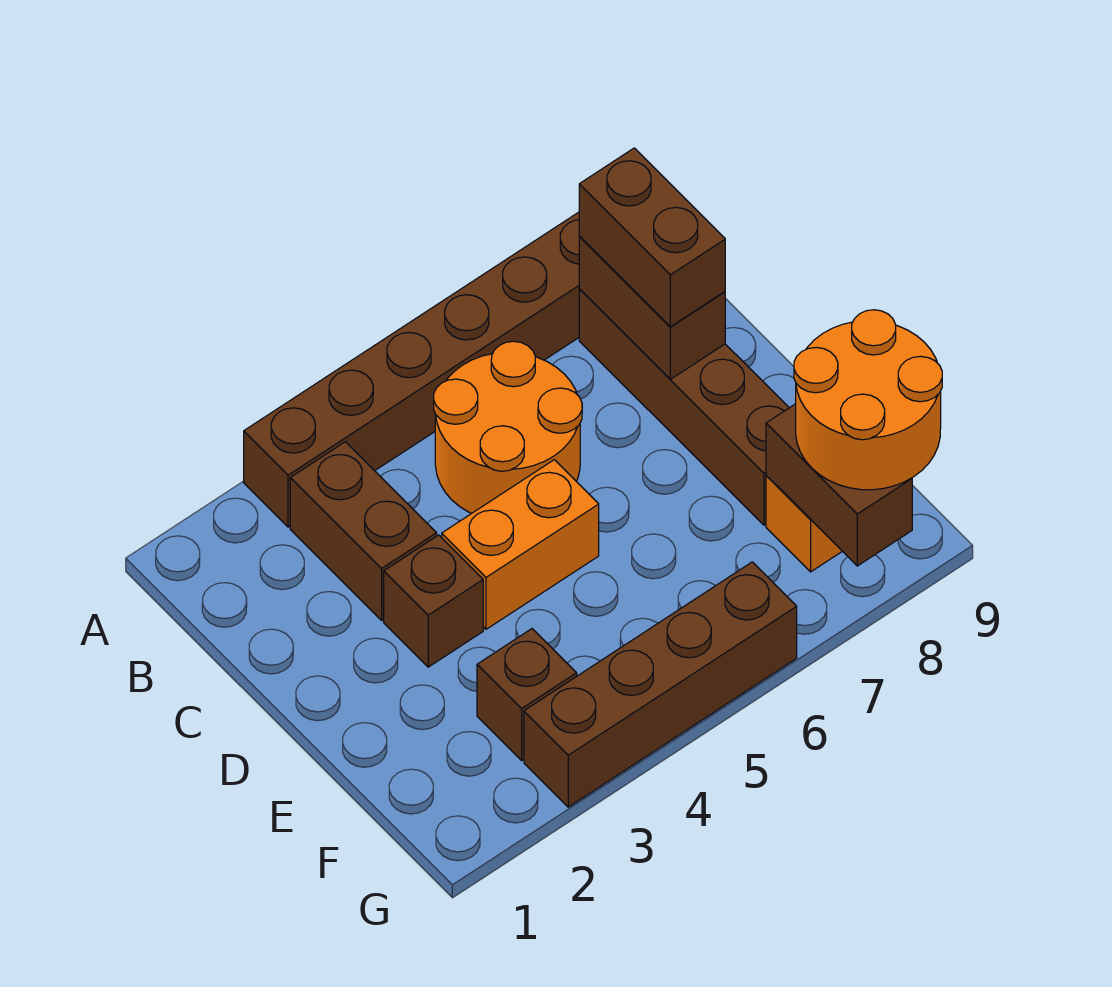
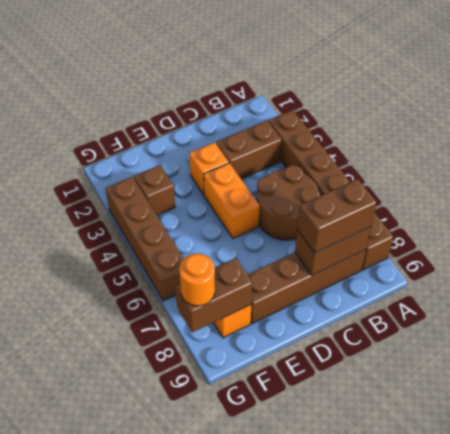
orange round brick B5:C6 level 1 -> brown round brick B5:C6 level 1
brown brick D3 level 1 -> orange brick D3 level 1
orange round brick F8:G9 level 3 -> orange round brick G8 level 3

